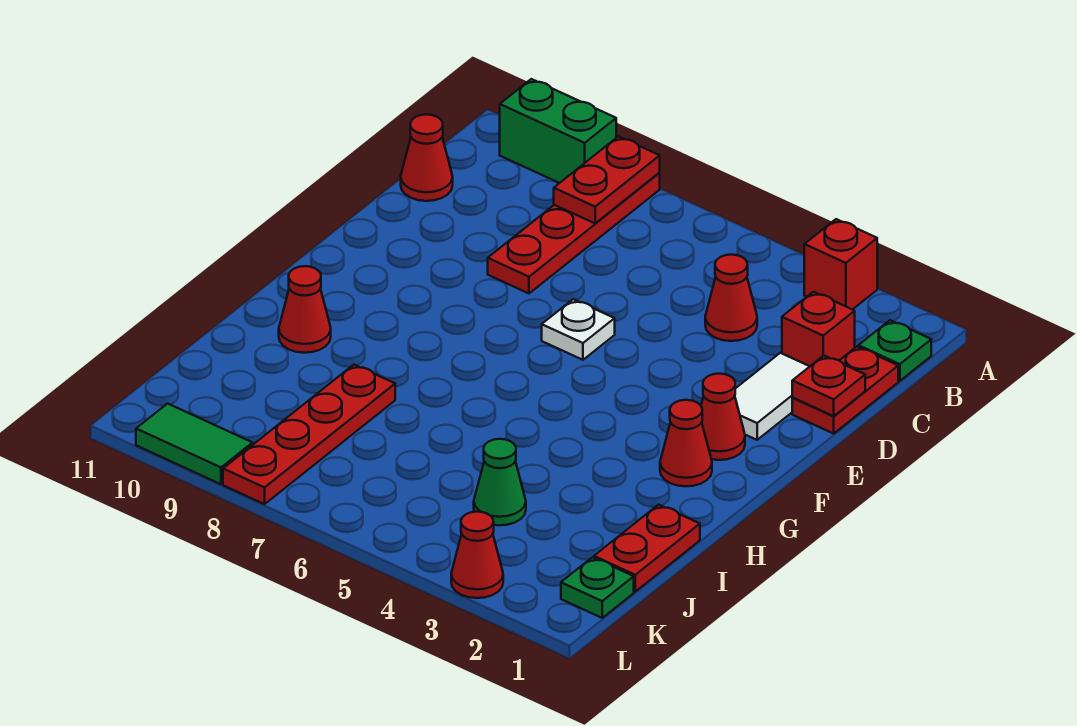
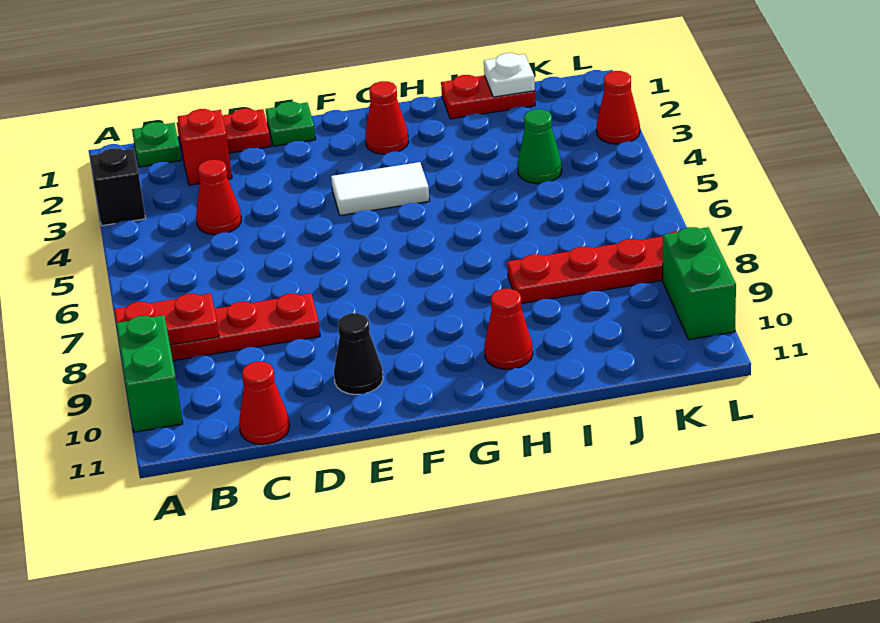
red brick A3 level 1 -> black brick A3 level 1
red plate D1 level 2 -> none
white tile D2:E2 level 1 -> white tile F4:G4 level 1
white plate E6 level 1 -> white plate J1 level 2
none -> black cone E10 level 1
red cone F2 level 1 -> none
green plate K1 level 1 -> green plate E1 level 1
green tile L9:L10 level 1 -> green brick L9:L10 level 1

